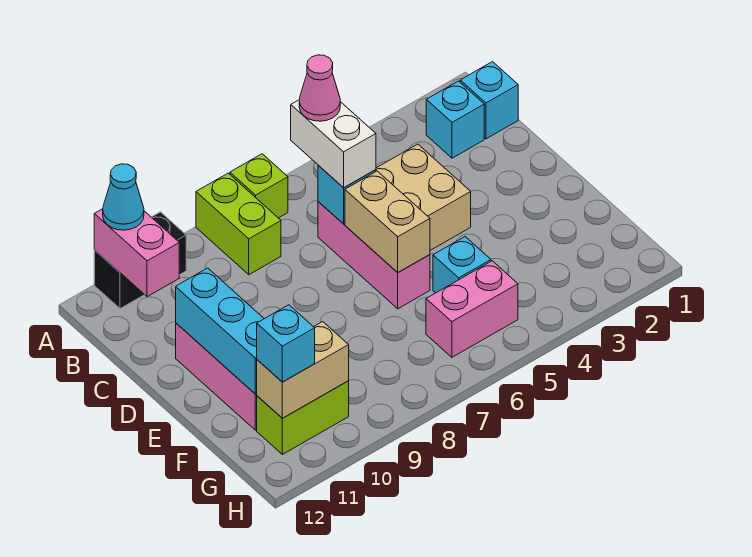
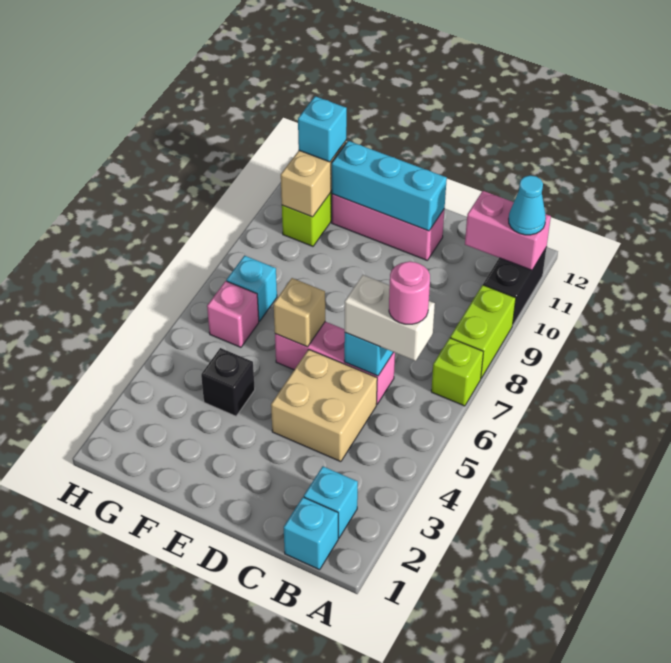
lime brick A8:B8 level 1 -> lime brick A8:A9 level 1
pink cone B6 level 4 -> pink round brick B6 level 4
tan brick D6:E6 level 2 -> tan brick E6 level 2
none -> black brick F4 level 1
cyan brick F5 level 1 -> cyan brick G7 level 1
pink brick G5:G6 level 1 -> pink brick G6 level 1

